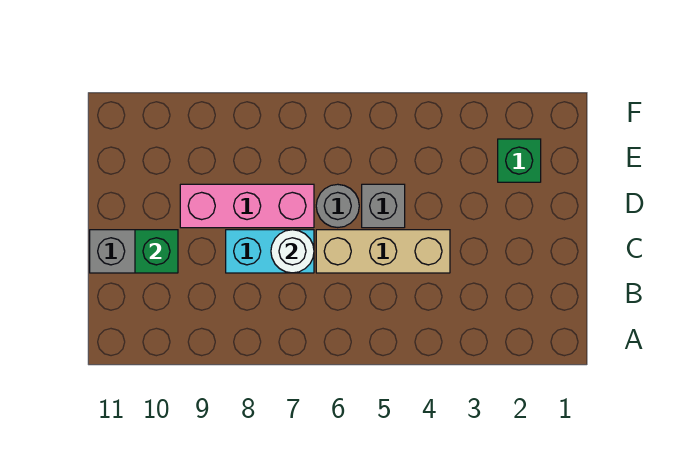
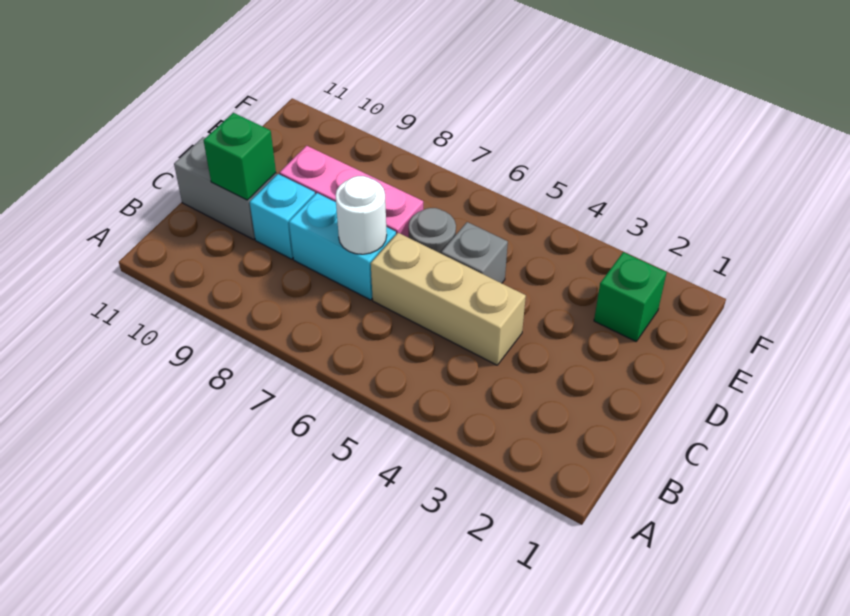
none -> cyan brick C9 level 1

